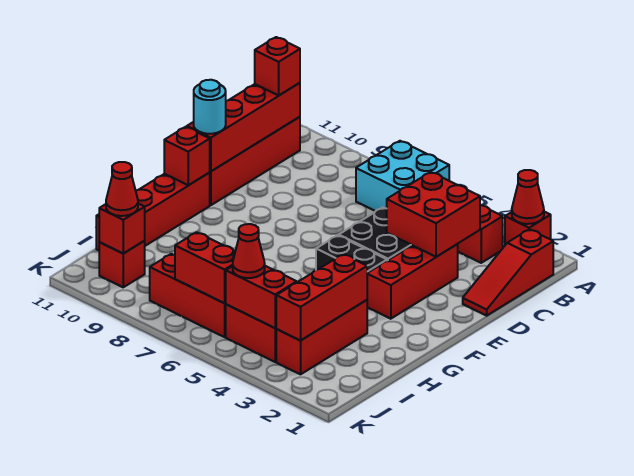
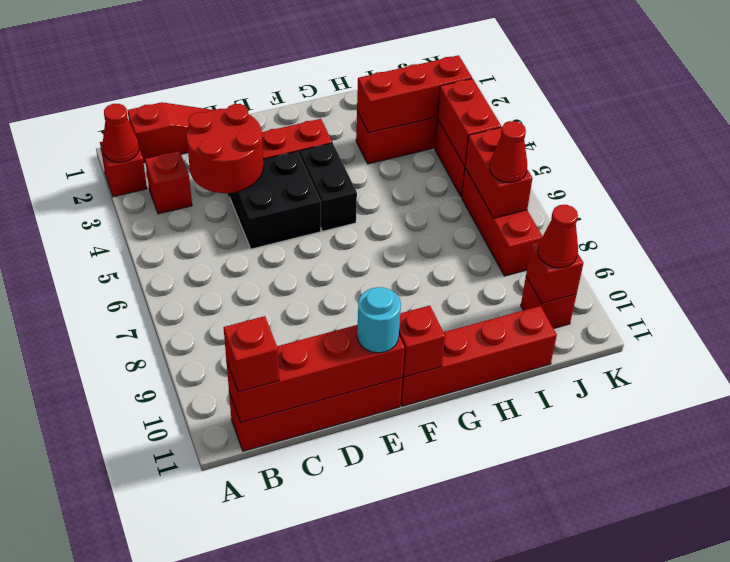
cyan brick A6:B7 level 1 -> none
red brick C3:D4 level 2 -> red round brick C3:D4 level 2
red cone J5 level 3 -> red cone J7 level 3

